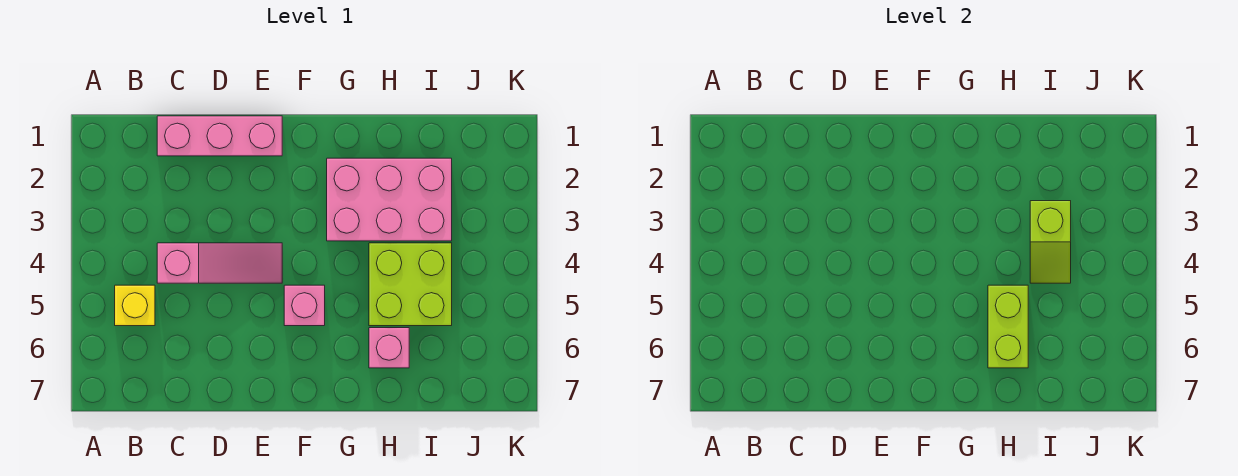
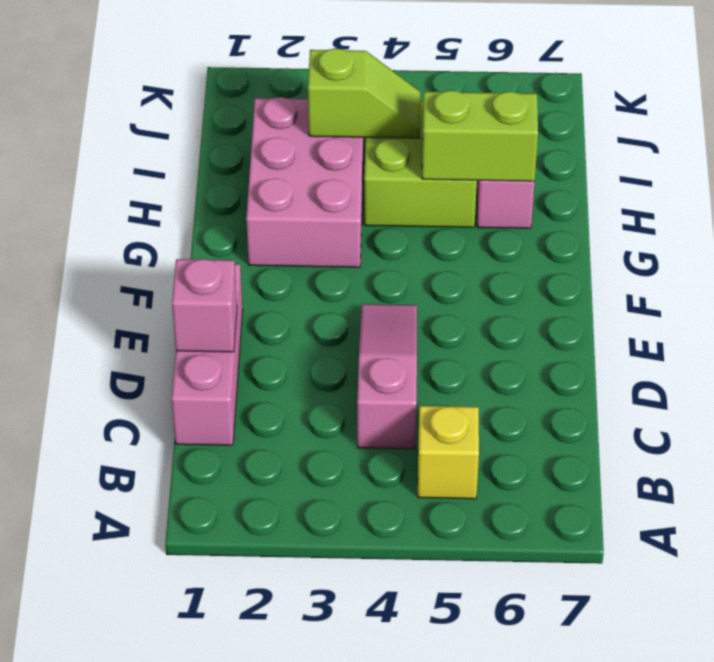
pink brick F5 level 1 -> pink brick D1 level 2

